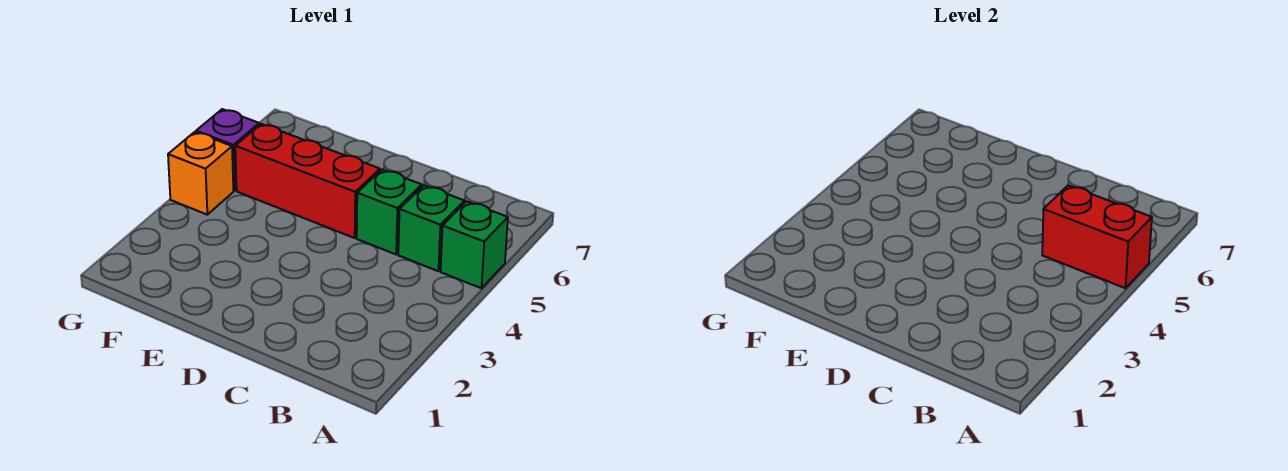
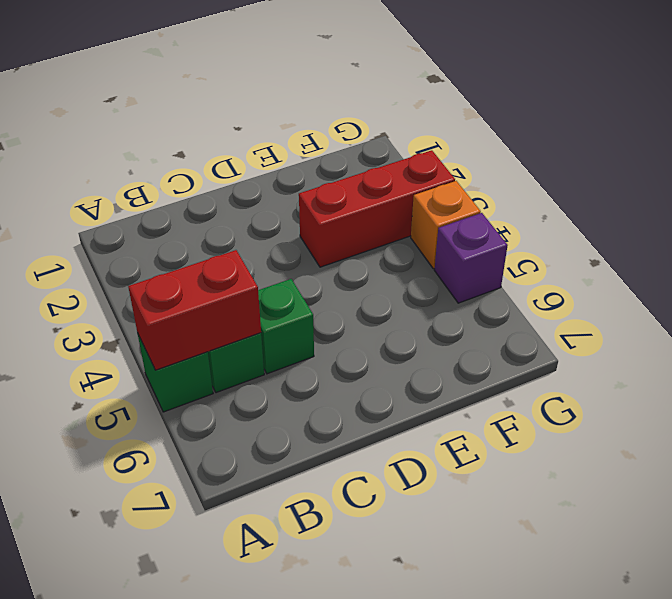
red brick D5:F5 level 1 -> red brick E3:G3 level 1

